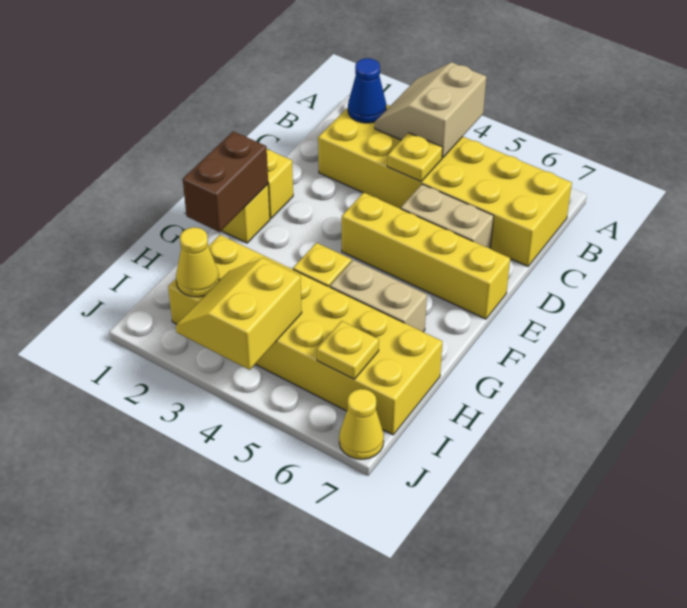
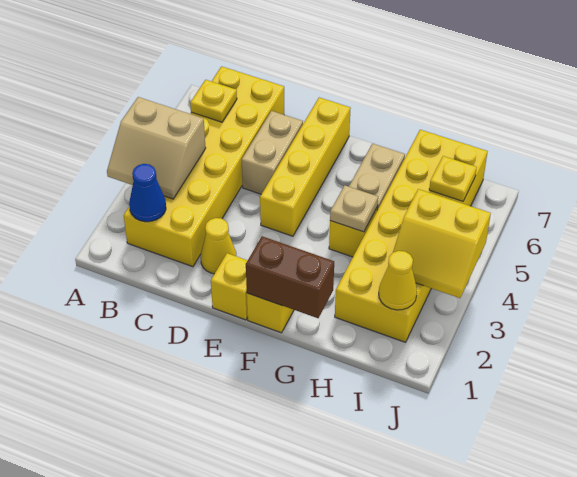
yellow plate C4 level 2 -> yellow plate B6 level 2
none -> tan plate G4 level 2
yellow cone J7 level 1 -> yellow cone D2 level 1

